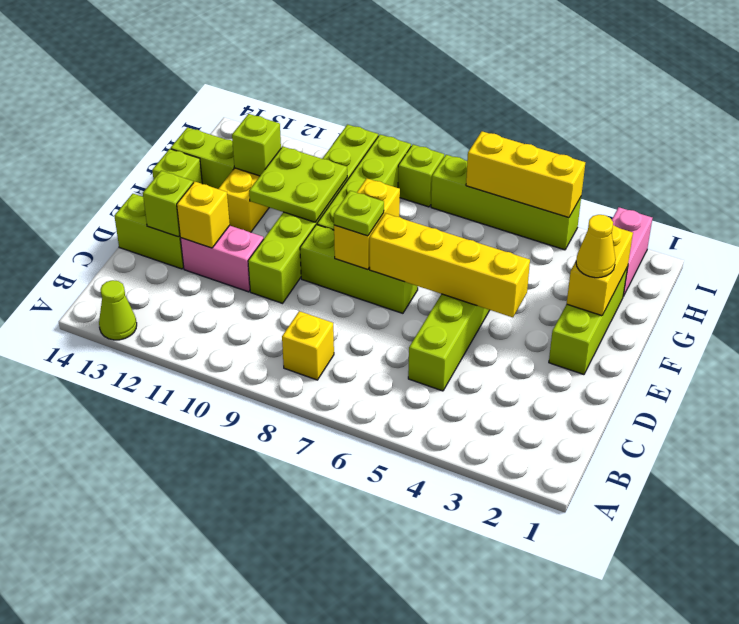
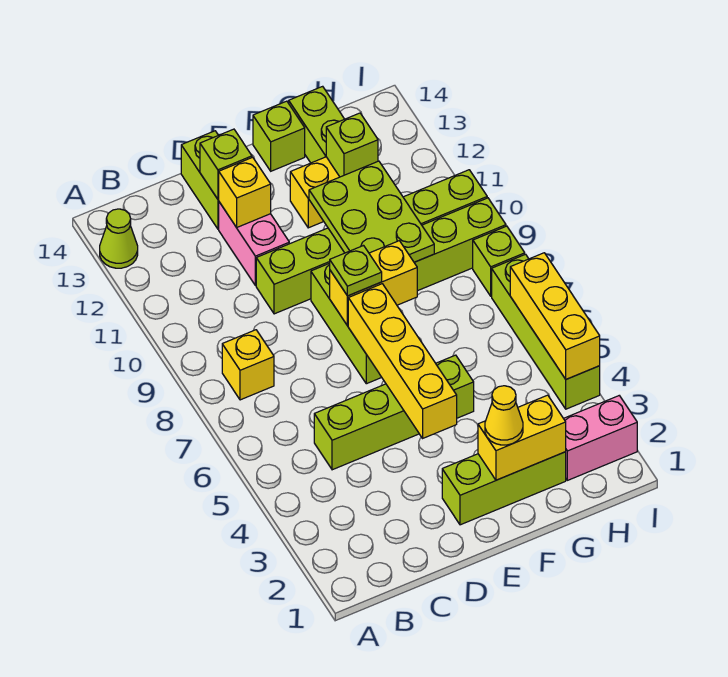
lime plate F10:G11 level 2 -> lime plate F9:G11 level 2

